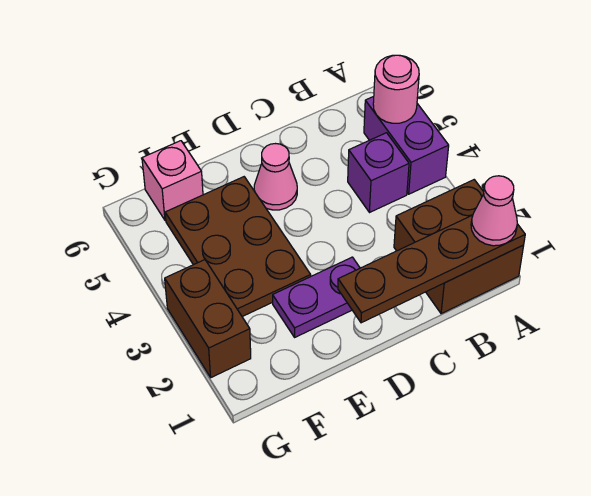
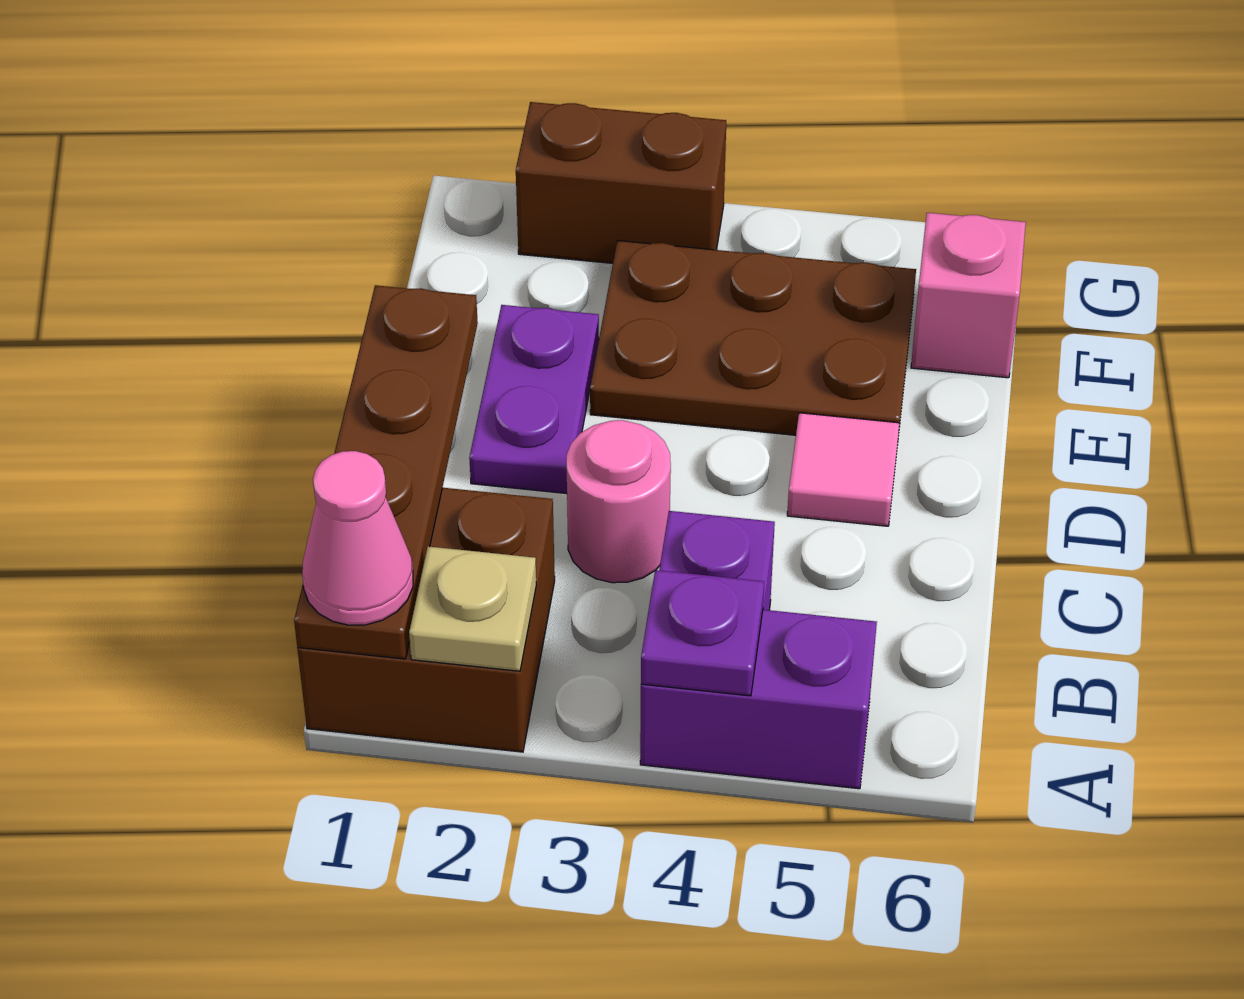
none -> tan plate A2 level 2
none -> purple plate A4 level 2
pink round brick A5 level 2 -> pink round brick C3 level 1
pink cone D5 level 1 -> pink tile D5 level 1

